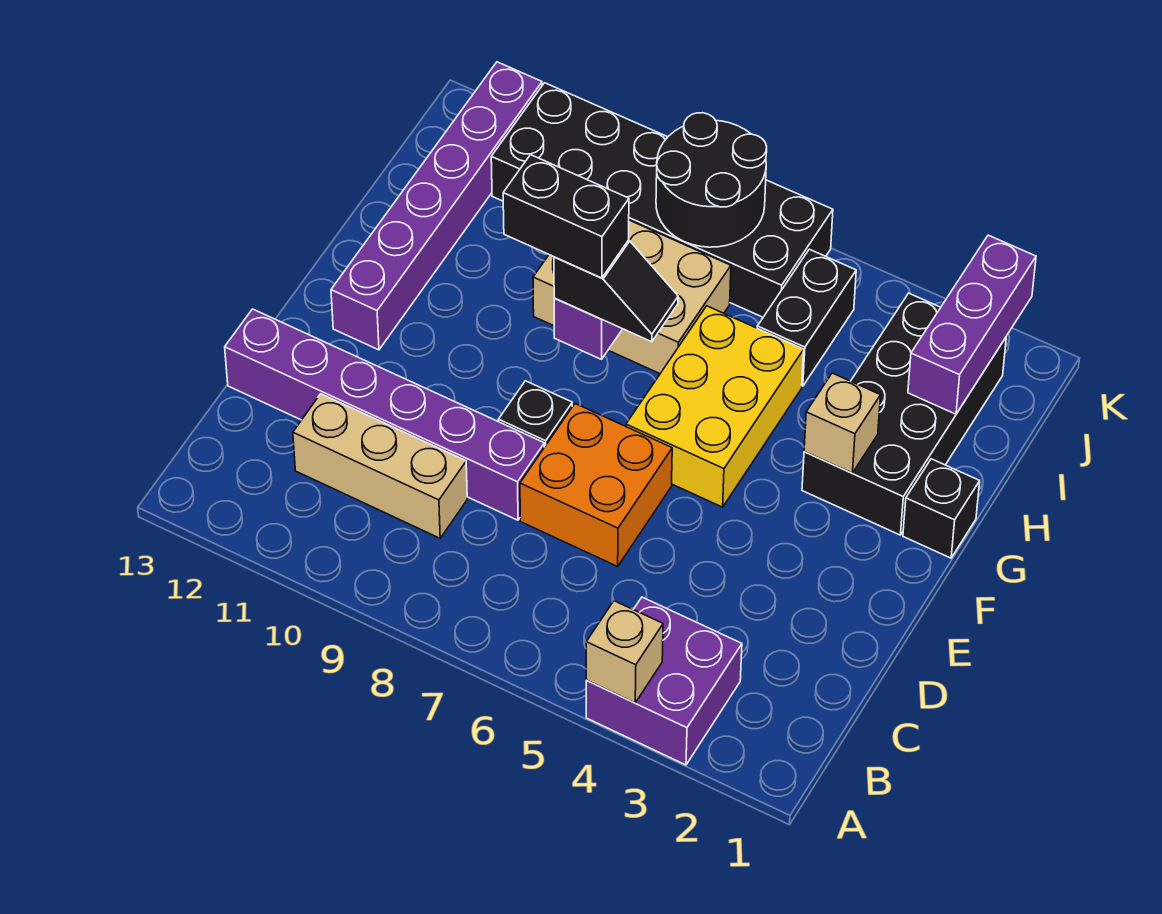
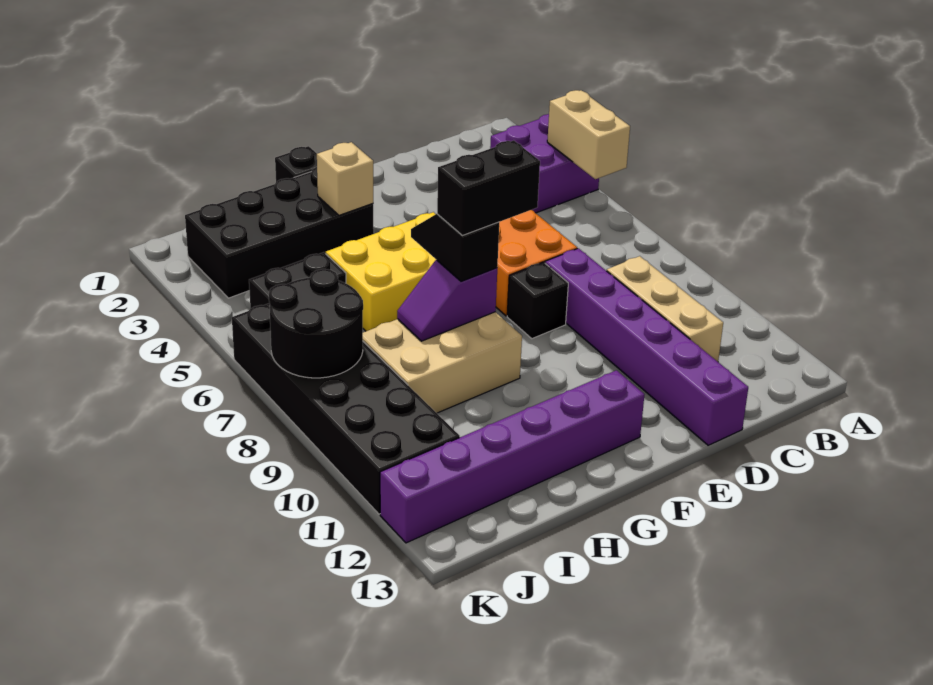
tan brick A4 level 2 -> tan brick A4:A5 level 2
black brick G8:G9 level 4 -> black brick F8:G8 level 4
tan brick H7:I9 level 1 -> tan brick G8:I9 level 1
purple brick I2:K2 level 2 -> none

